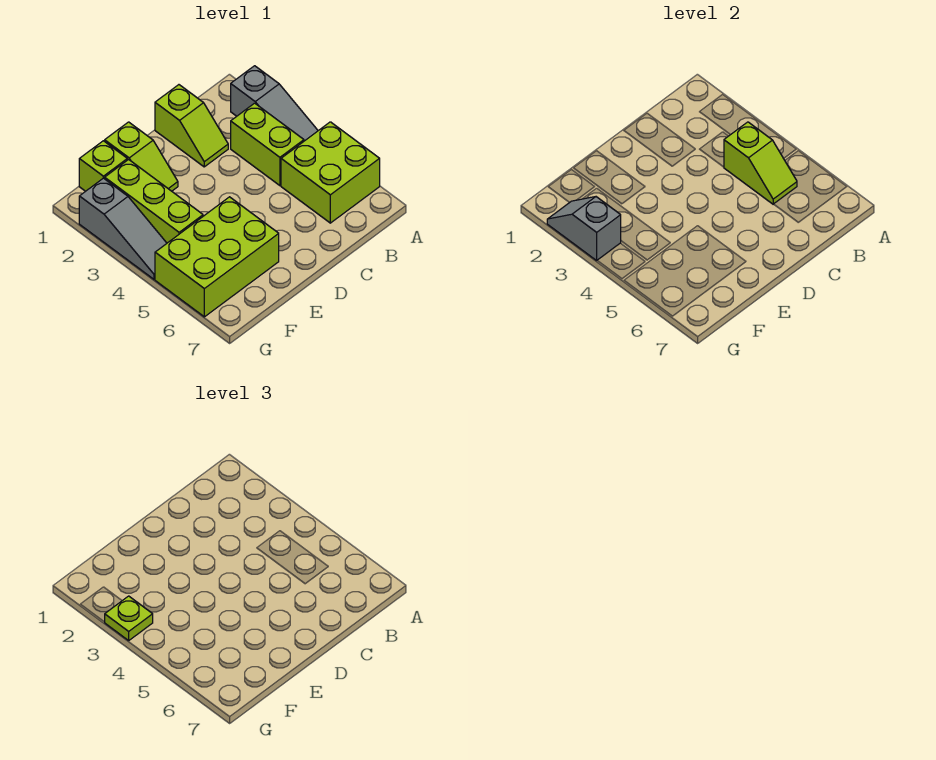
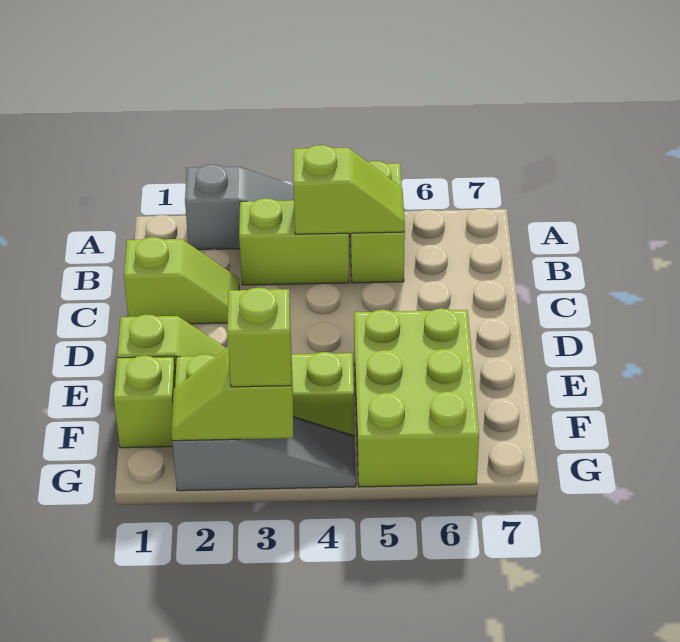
lime brick A5:B6 level 1 -> lime brick A5:B5 level 1
grey slope G2:G3 level 2 top 3 -> lime slope G2:G3 level 2 top 3
lime plate G3 level 3 -> lime brick G3 level 3

